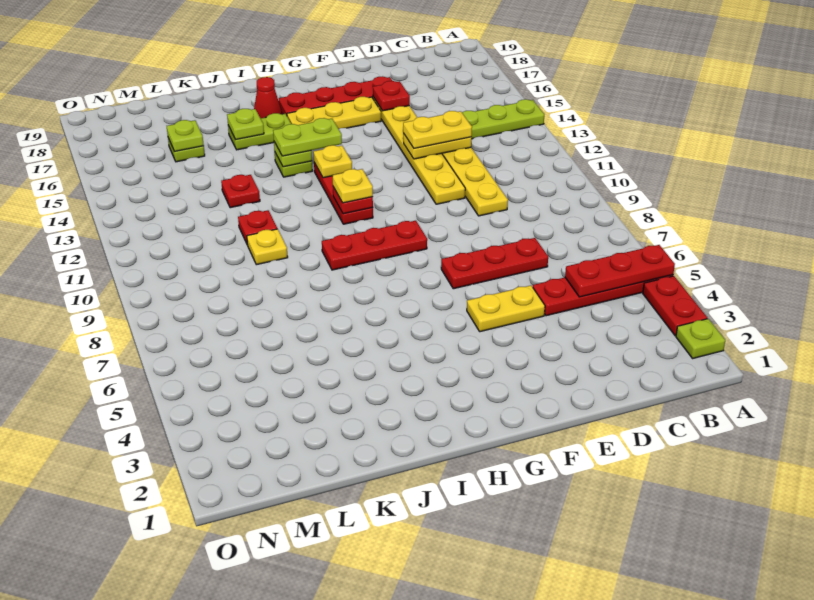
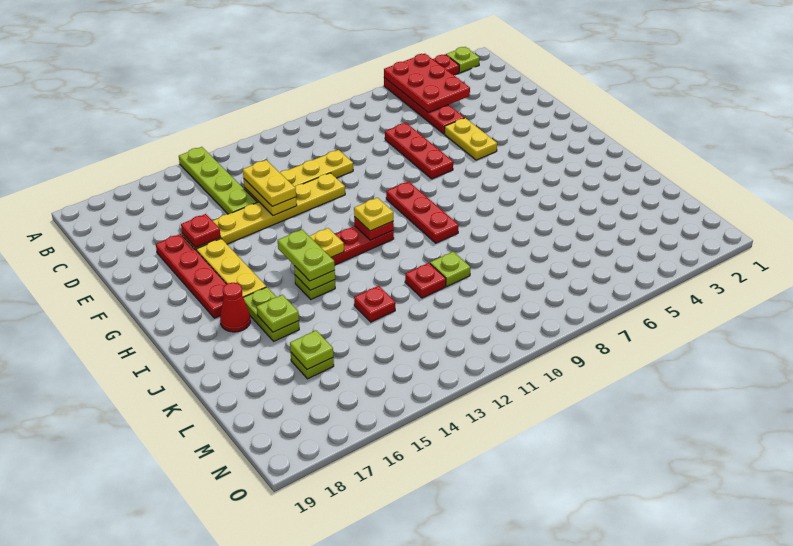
red plate A5:C5 level 2 -> red plate A4:C5 level 2
yellow plate K10 level 1 -> lime plate K10 level 1

